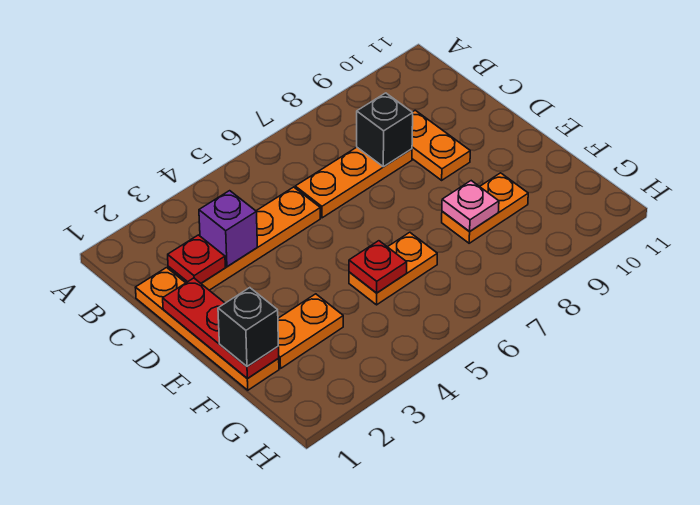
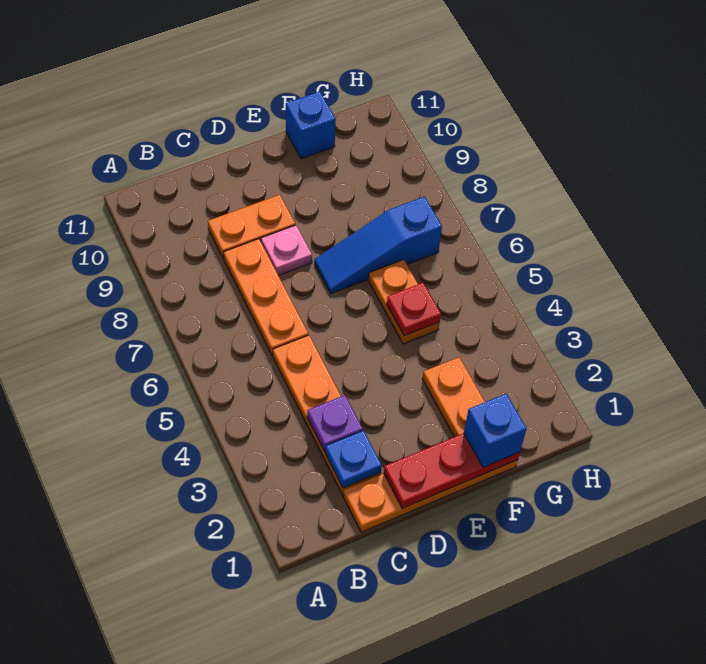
red plate C2 level 2 -> blue plate C2 level 2
purple brick C3 level 2 -> purple plate C3 level 2
black brick C8 level 2 -> none
none -> blue slope E7:G7 level 1 top G
black brick F1 level 3 -> blue brick F1 level 3
orange plate F8:F9 level 1 -> none
pink plate F8 level 2 -> pink plate D8 level 1
none -> blue brick F11 level 1

